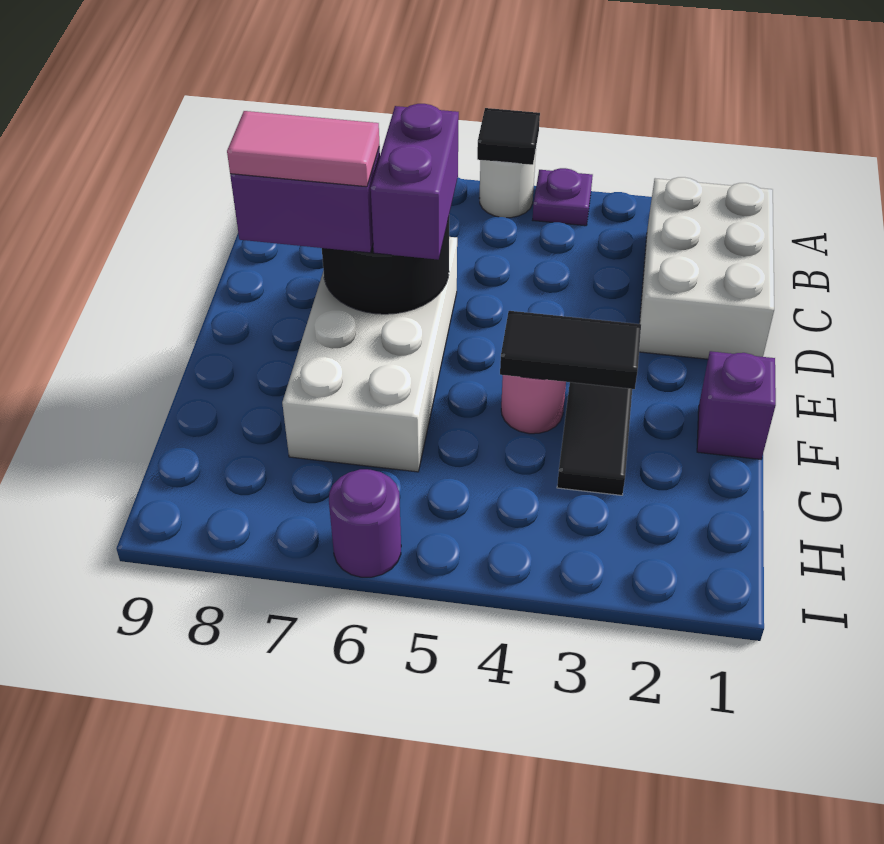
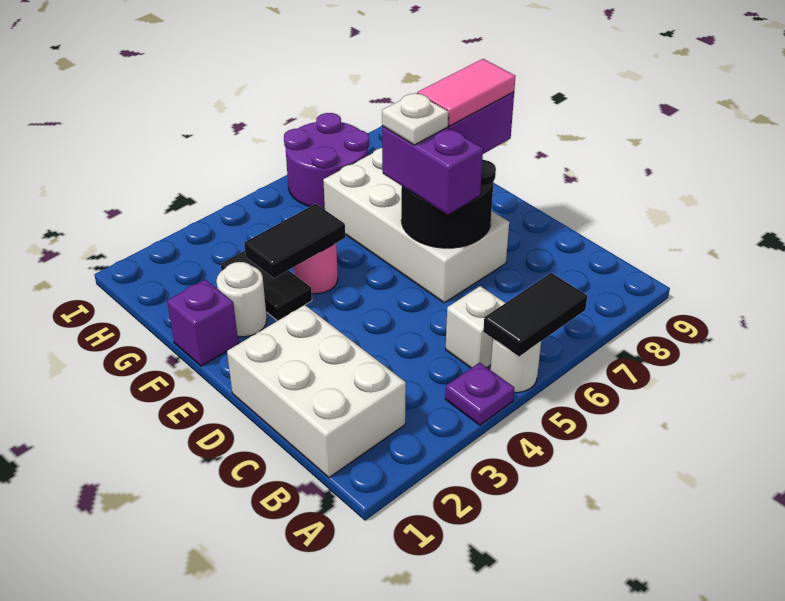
black tile A5 level 2 -> black tile A5:A6 level 2
none -> white brick B5 level 1
none -> white plate E6 level 4
none -> white round brick F2 level 1
purple round brick I6 level 1 -> purple round brick H6:I7 level 1

